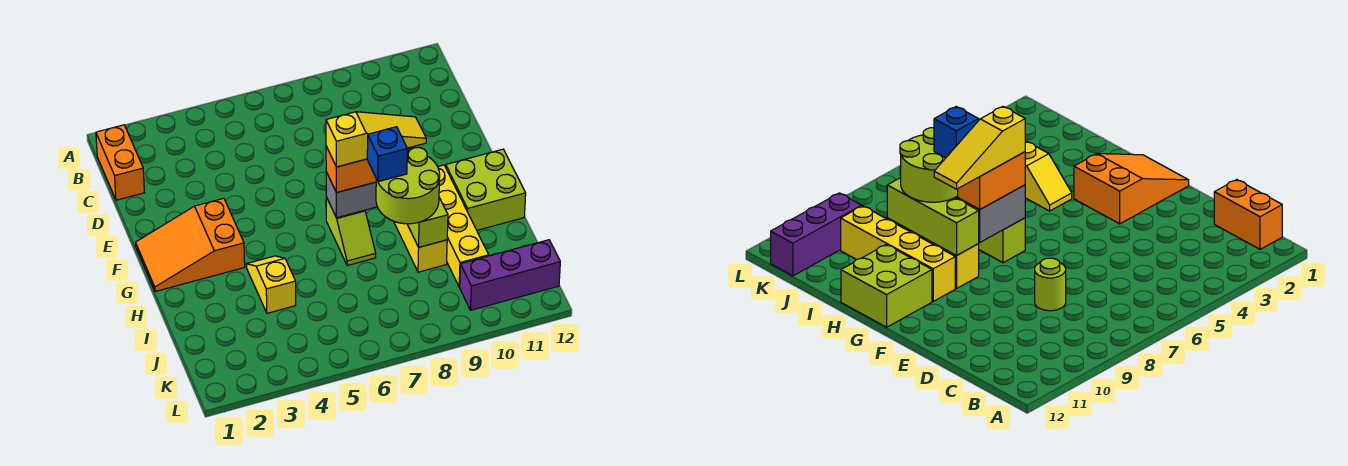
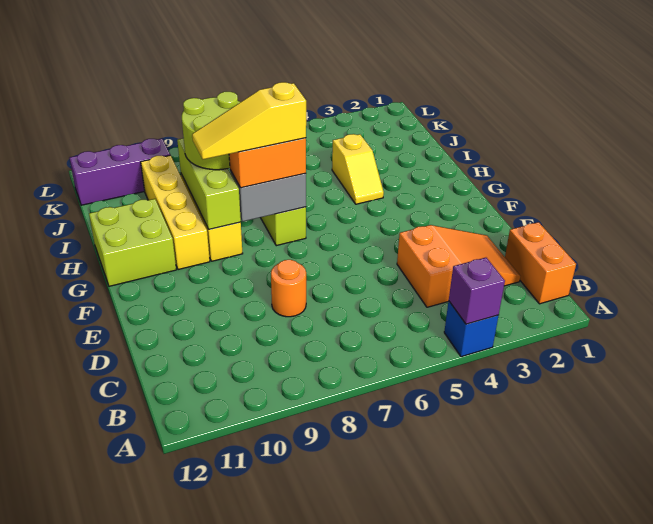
none -> purple brick A4 level 2
lime round brick D8 level 1 -> orange round brick D8 level 1
orange slope F1:G3 level 1 top 3 -> orange slope C2:D4 level 1 top 4
blue brick H8 level 4 -> blue brick A4 level 1

